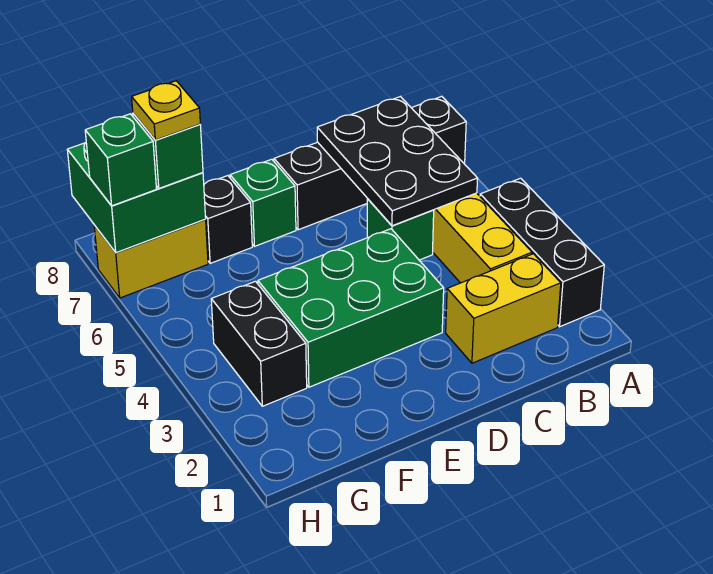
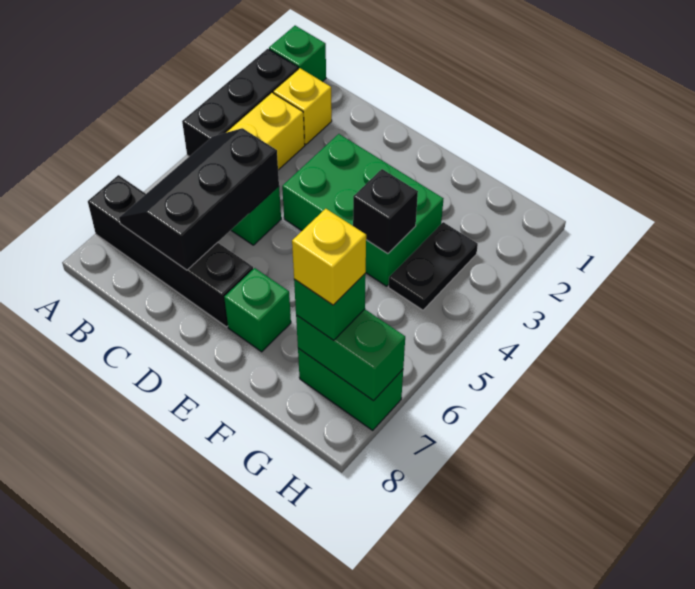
yellow brick B2:C2 level 1 -> yellow brick B2 level 1
black plate B5:C7 level 2 -> black slope B5:C7 level 2 top C
black brick F7 level 1 -> black brick F4 level 2
black brick G3:G4 level 1 -> black plate G3:G4 level 1
yellow brick G7:H7 level 1 -> green brick G7:H7 level 1
green brick G7:H8 level 2 -> green brick G7:H7 level 2
yellow plate G7 level 4 -> yellow brick G7 level 4
green brick H7 level 3 -> green brick A1 level 1

